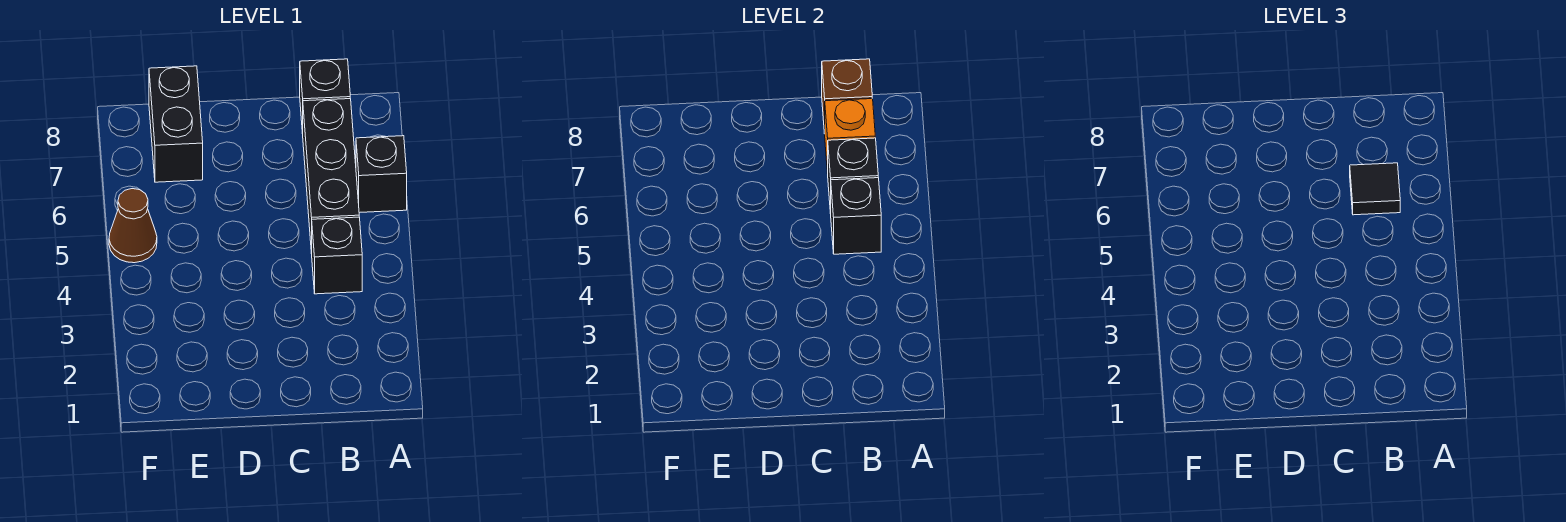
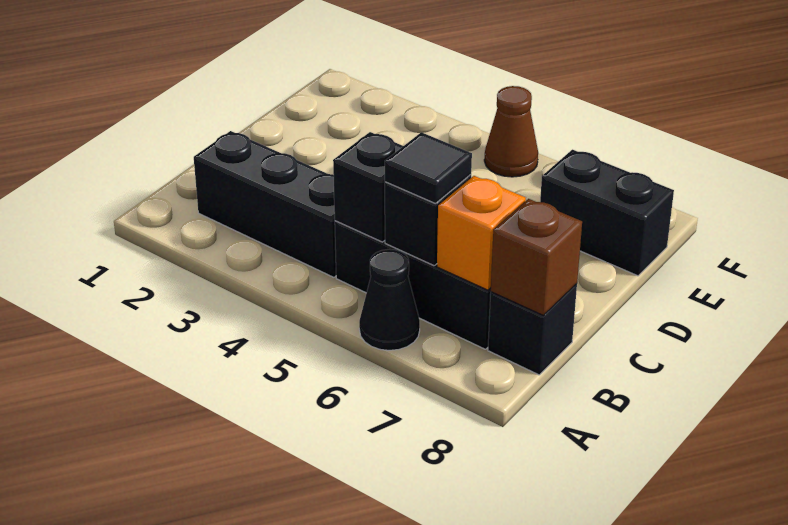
black brick A6 level 1 -> black cone A6 level 1
black brick B4 level 1 -> black brick B2:B4 level 1

